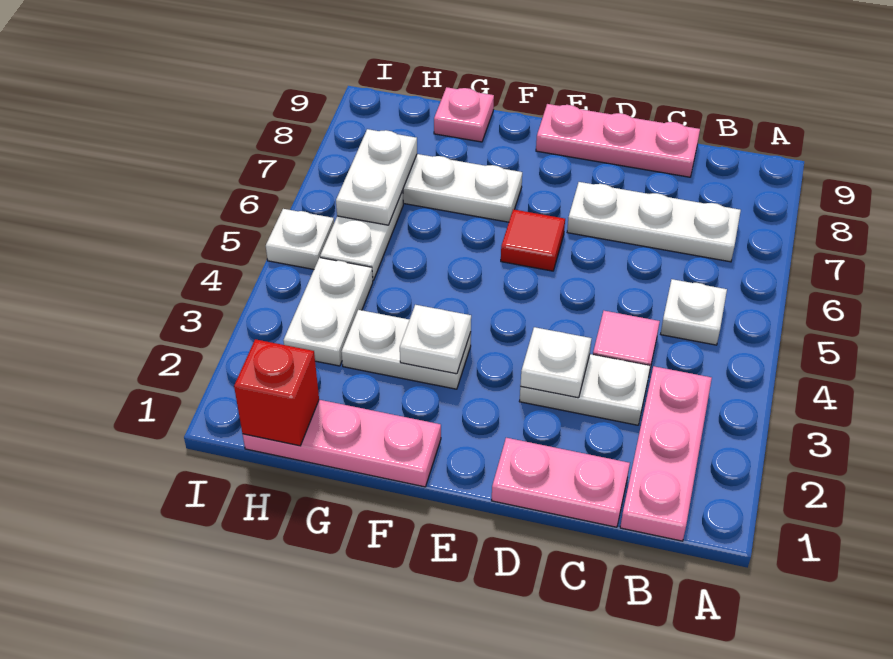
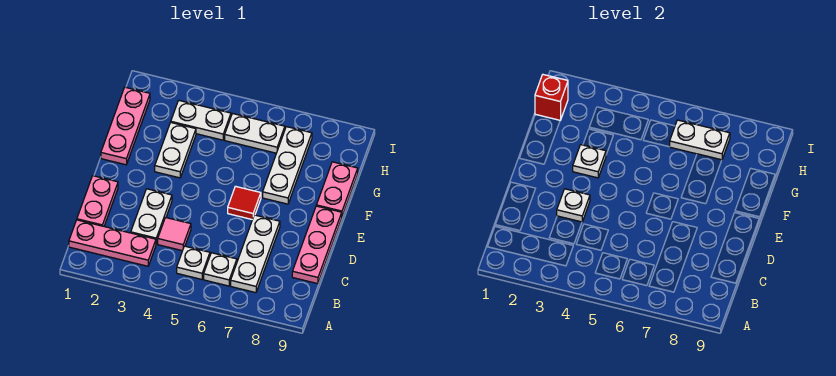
pink plate G9 level 1 -> pink plate F9:G9 level 1
white plate I5 level 1 -> white plate B6 level 1

